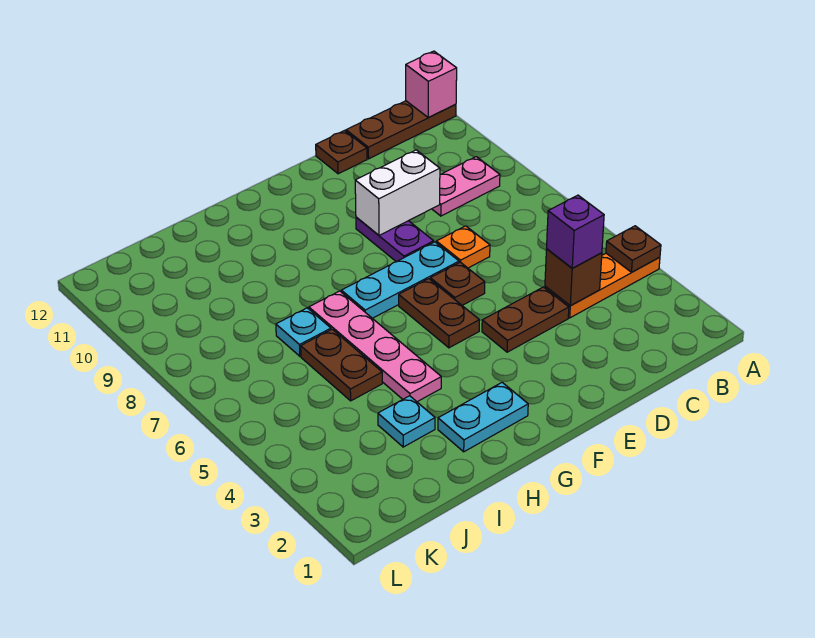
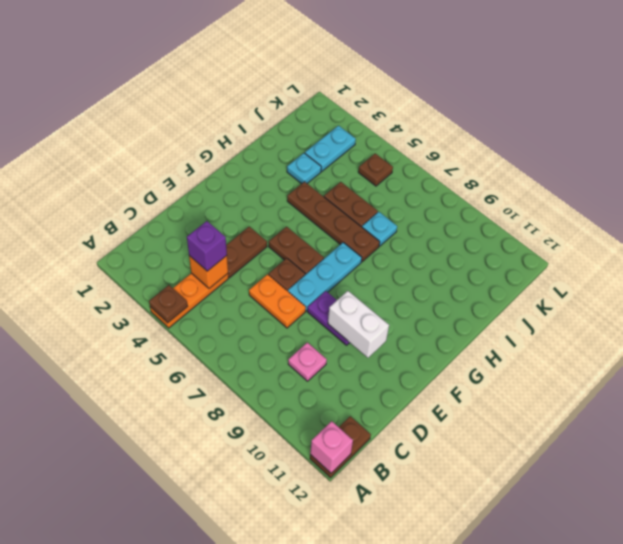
brown plate A12:C12 level 1 -> brown plate A12:B12 level 1
pink plate B9:C9 level 1 -> pink plate C9 level 1
brown brick C4 level 2 -> orange brick C4 level 2
orange plate D7 level 1 -> orange plate D6:D7 level 1
white brick D9:E9 level 2 -> white brick E9:E10 level 2
brown plate D12 level 1 -> brown plate K5 level 1
cyan plate G2:H2 level 1 -> cyan plate J3:K3 level 1
pink plate H4:H7 level 1 -> brown plate H4:H7 level 1

